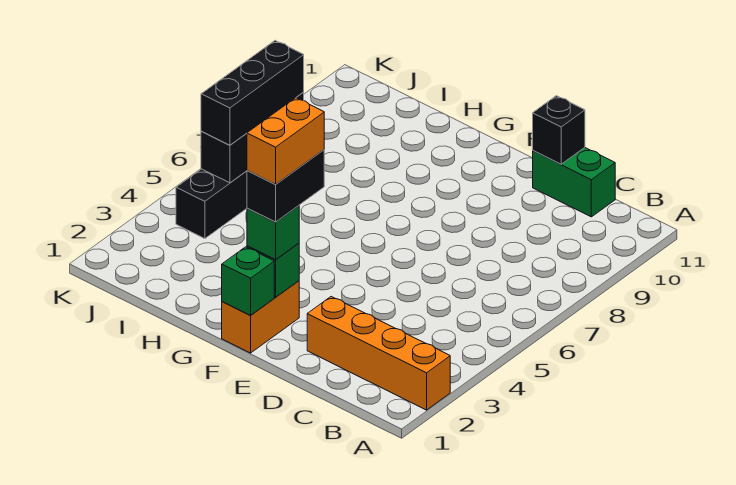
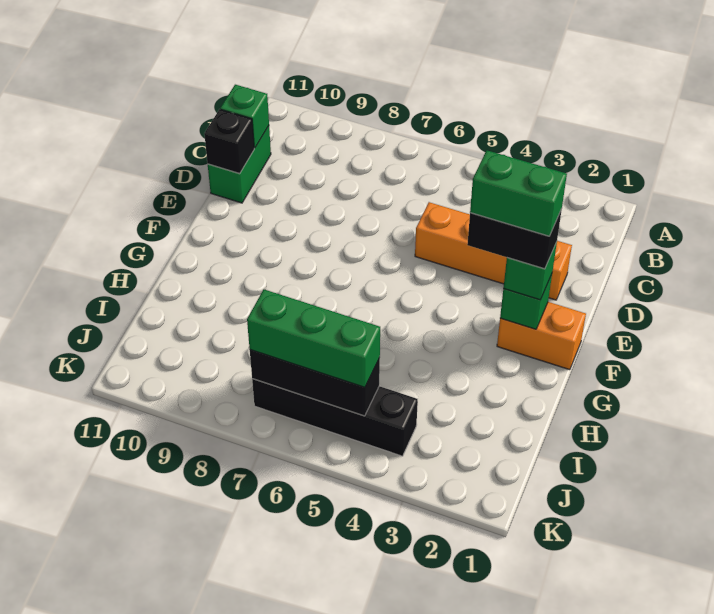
orange brick A2:D2 level 1 -> orange brick D2:D5 level 1
green brick F1 level 2 -> green brick C11 level 2
orange brick F2:F3 level 5 -> green brick F2:F3 level 5
black brick J5:J7 level 3 -> green brick J5:J7 level 3

